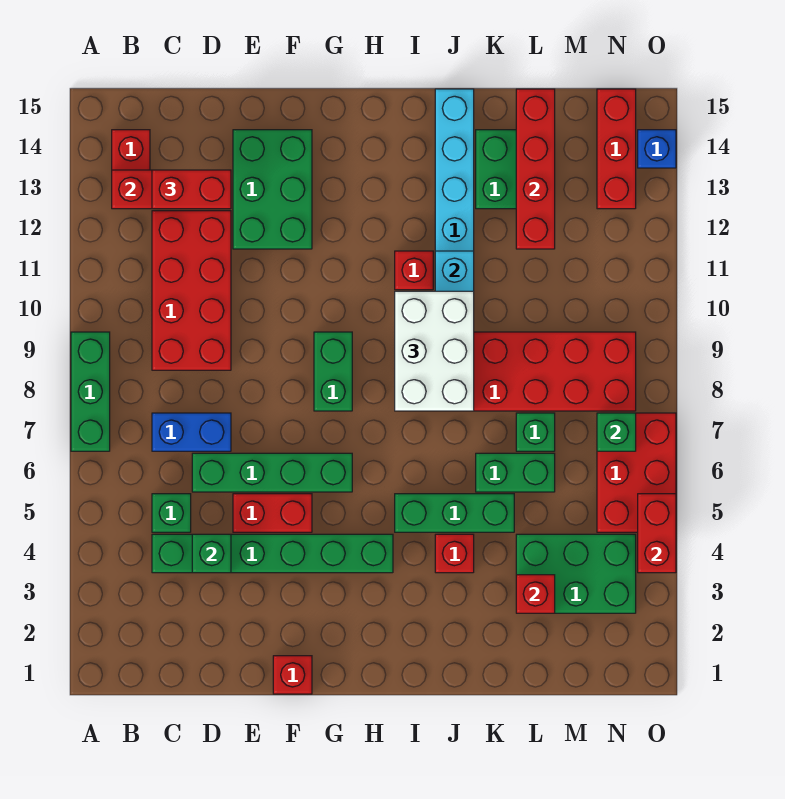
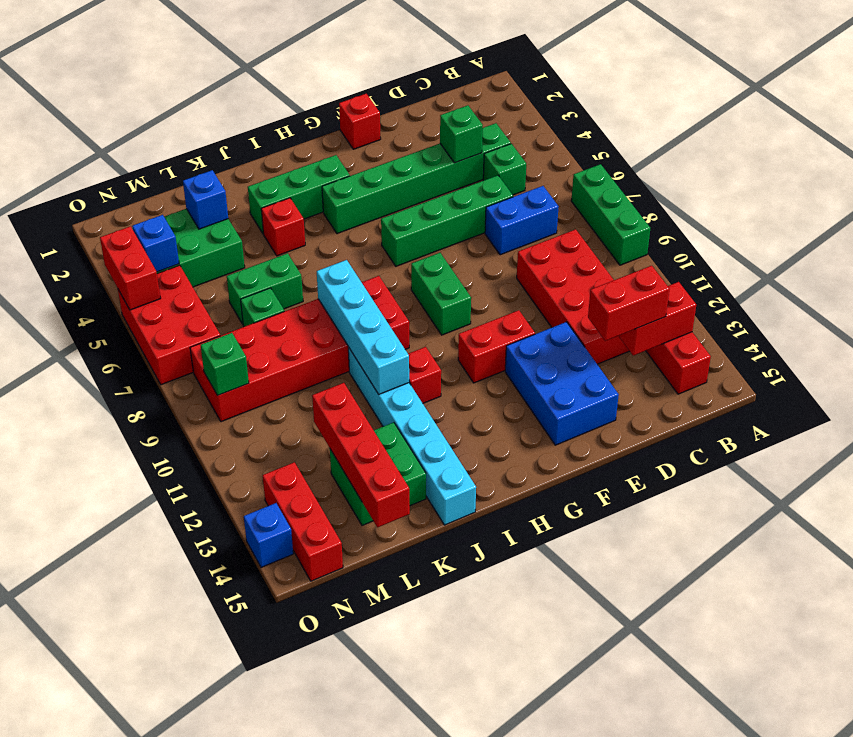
red brick E5:F5 level 1 -> red brick F11:G11 level 1
green brick E12:F14 level 1 -> blue brick E12:F14 level 1
green brick I5:K5 level 1 -> green brick H3:J3 level 1
white brick I8:J10 level 3 -> none
red brick L3 level 2 -> blue brick L3 level 2
none -> blue brick N4 level 2
green brick N7 level 2 -> green brick N9 level 2

